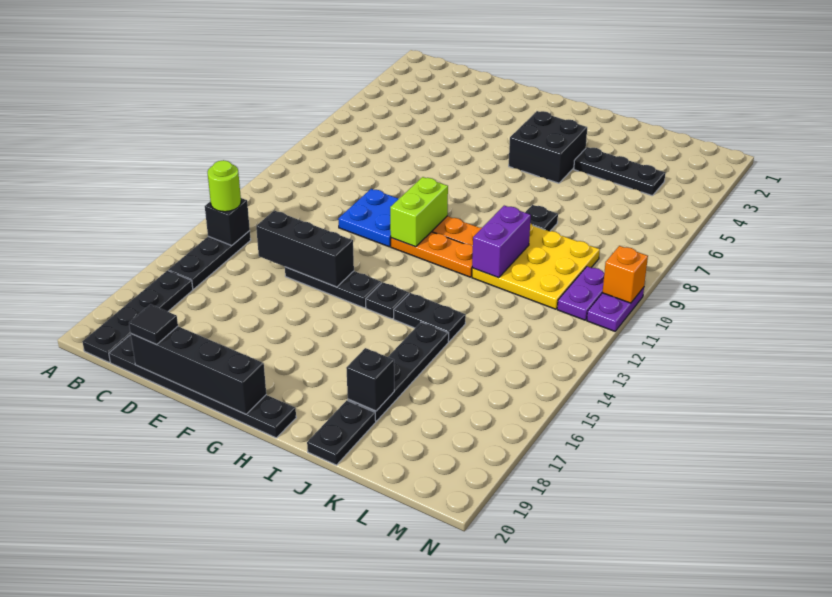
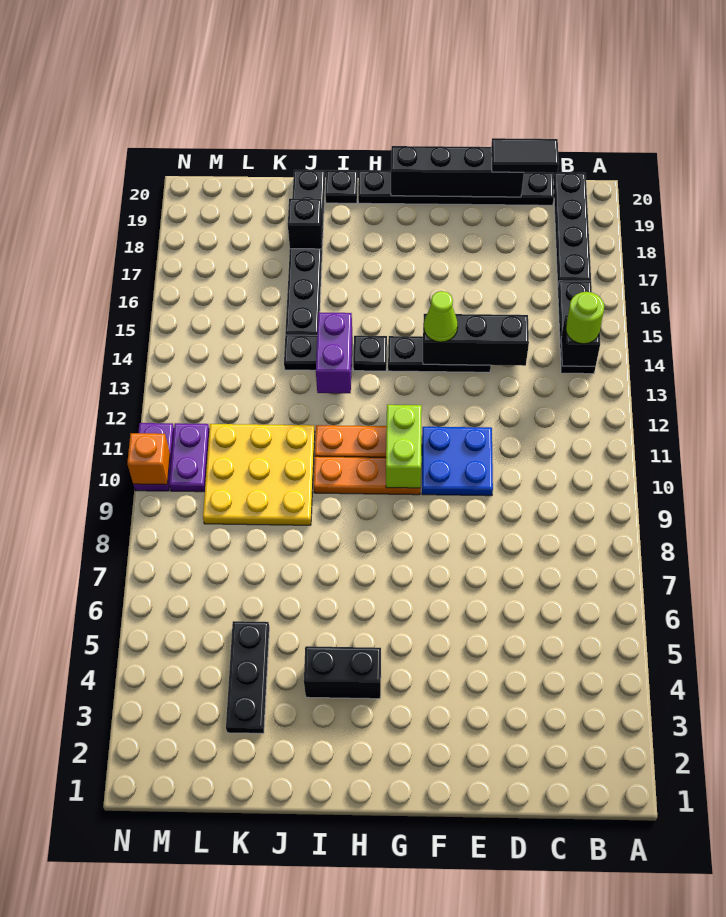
black tile D20 level 3 -> black tile C20:D20 level 3
none -> lime cone F14 level 3
black brick H4:I5 level 1 -> black brick H4:I4 level 1
black plate J4:L4 level 1 -> black plate K3:K5 level 1
black plate J8 level 1 -> black plate I20 level 1
purple brick J10:J11 level 2 -> purple brick I13:I14 level 2

